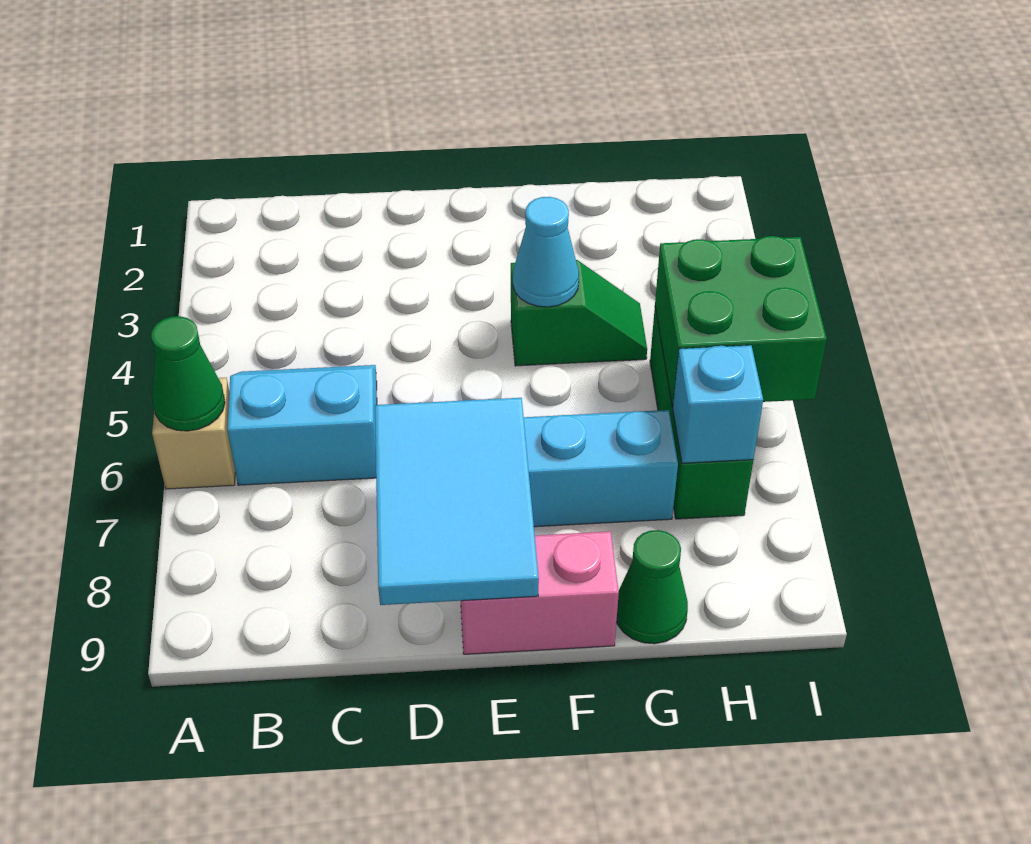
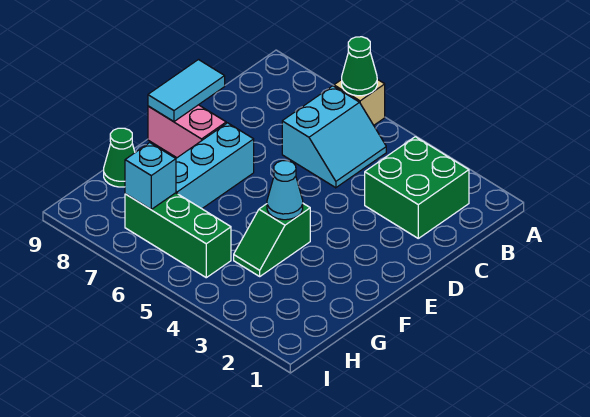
cyan tile D7:E9 level 2 -> cyan tile D9:E9 level 2
pink brick E9:F9 level 1 -> pink brick E8:E9 level 1
green brick H5:I6 level 2 -> green brick B2:C3 level 1

